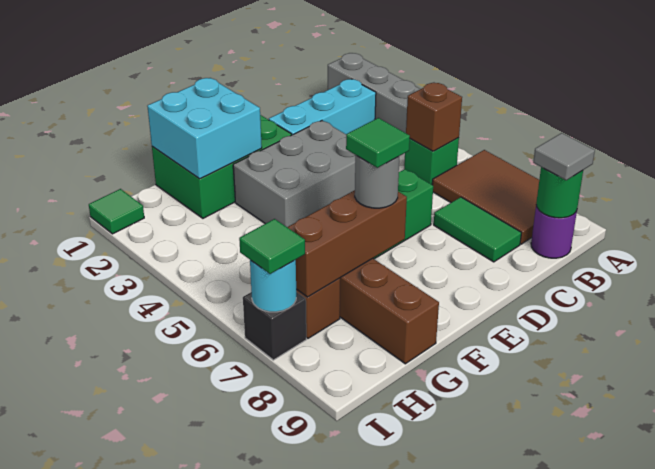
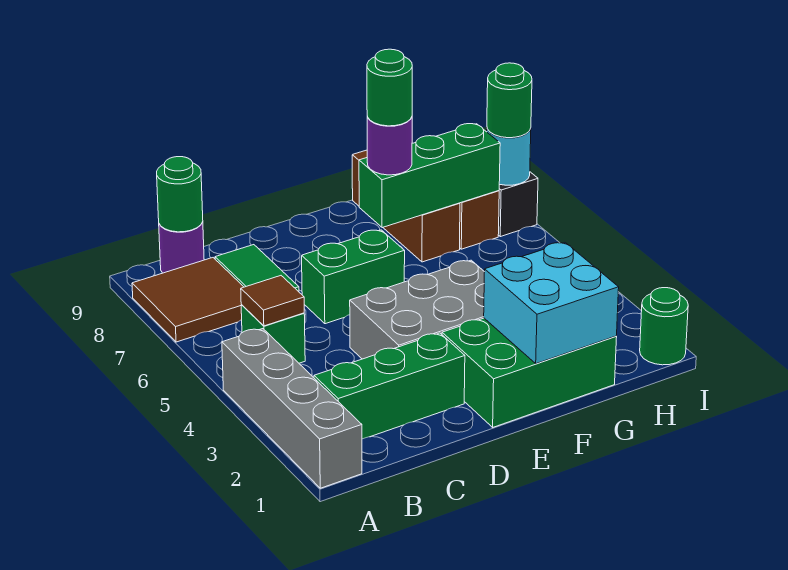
brown tile A6:B8 level 1 -> brown tile A7:B8 level 1
cyan brick B2:D2 level 1 -> green brick B2:D2 level 1
brown brick B5 level 2 -> brown tile B5 level 2
grey tile B9 level 3 -> none
brown brick F7:H7 level 2 -> green brick F7:H7 level 2
grey round brick F7 level 3 -> purple round brick F7 level 3
green tile F7 level 4 -> green round brick F7 level 4
green tile I1 level 1 -> green round brick I1 level 1
green tile I7 level 3 -> green round brick I7 level 3

